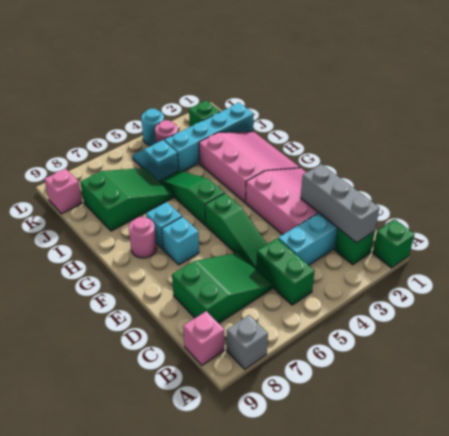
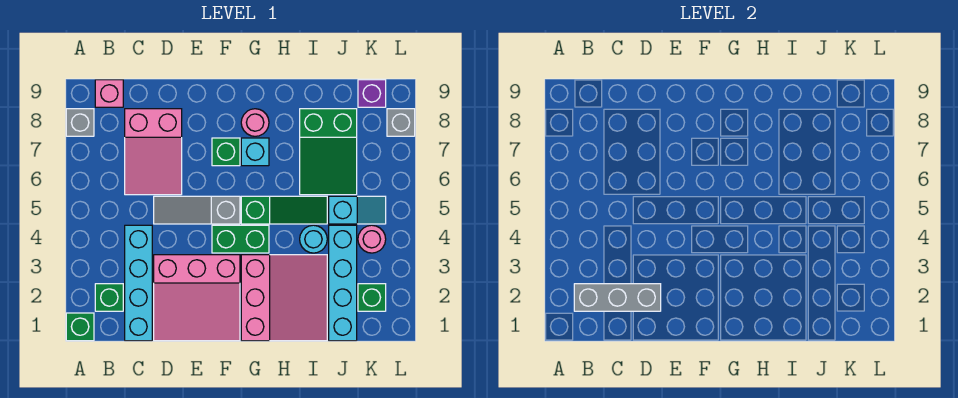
green brick B5:C5 level 1 -> green brick F4:G4 level 1
green slope C6:D8 level 1 top 8 -> pink slope C6:D8 level 1 top 8
green slope D5:F5 level 1 top F -> grey slope D5:F5 level 1 top F
cyan brick F7 level 1 -> green brick F7 level 1
pink slope G1:I3 level 1 top 3 -> pink slope G1:I3 level 1 top G
pink brick K9 level 1 -> purple brick K9 level 1
cyan round brick L4 level 1 -> cyan round brick I4 level 1
none -> grey brick L8 level 1

